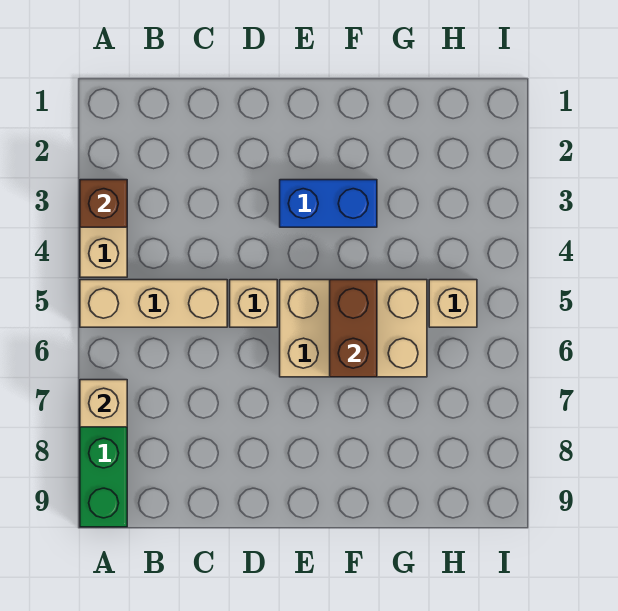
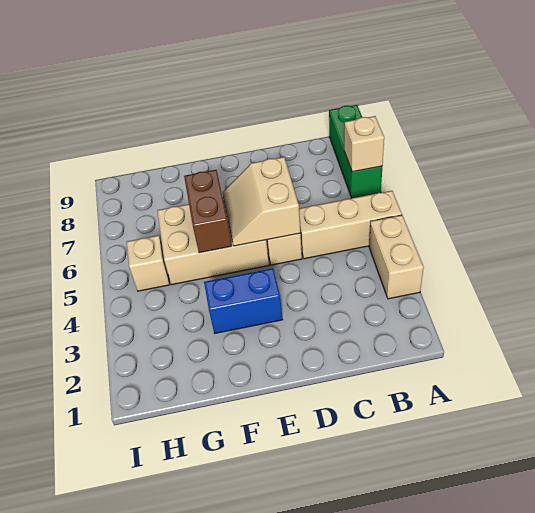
brown brick A3 level 2 -> none
none -> tan slope D5:E6 level 2 top D

